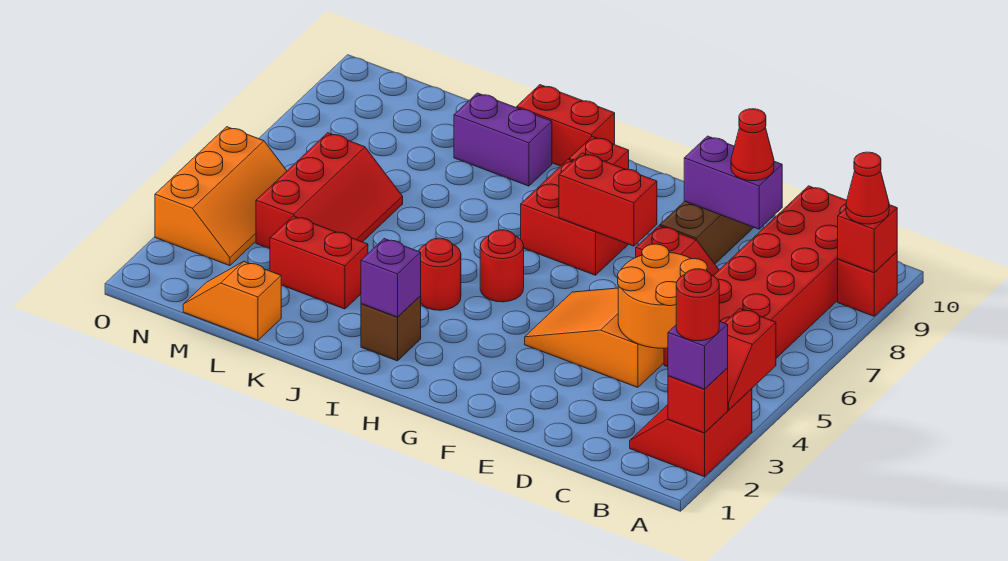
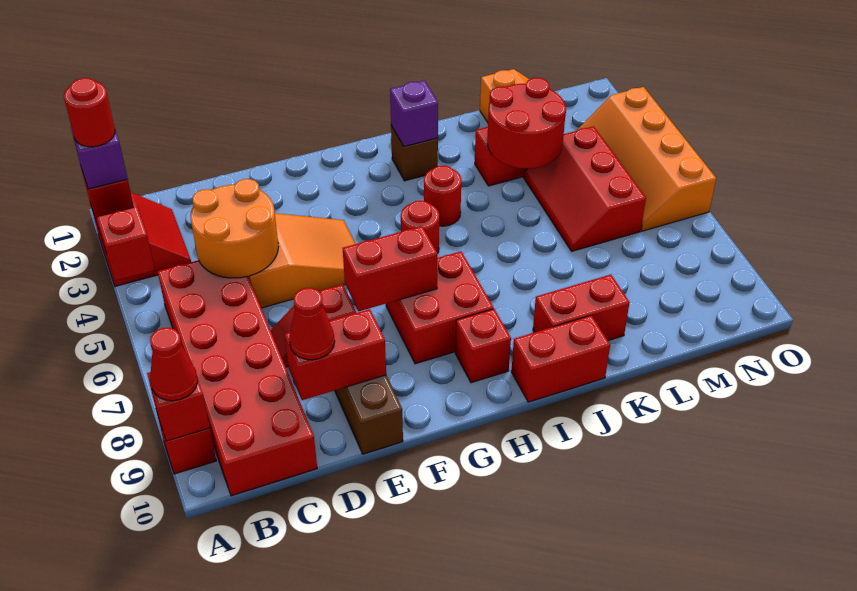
purple brick D9:E9 level 2 -> red brick D9:E9 level 2
purple brick J9:K9 level 1 -> red brick J9:K9 level 1
none -> red round brick K3:L4 level 2
orange slope N3:O5 level 1 top O -> orange slope N3:O6 level 1 top O

